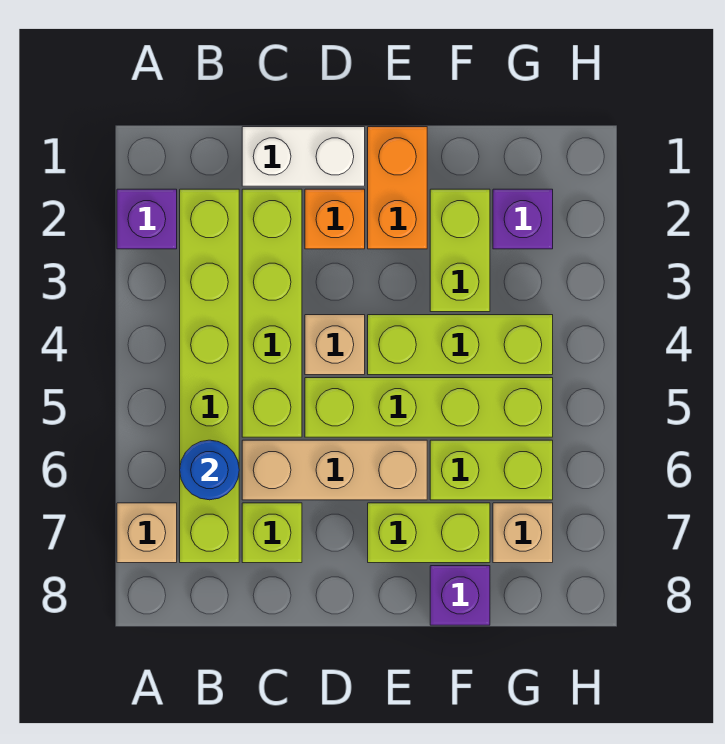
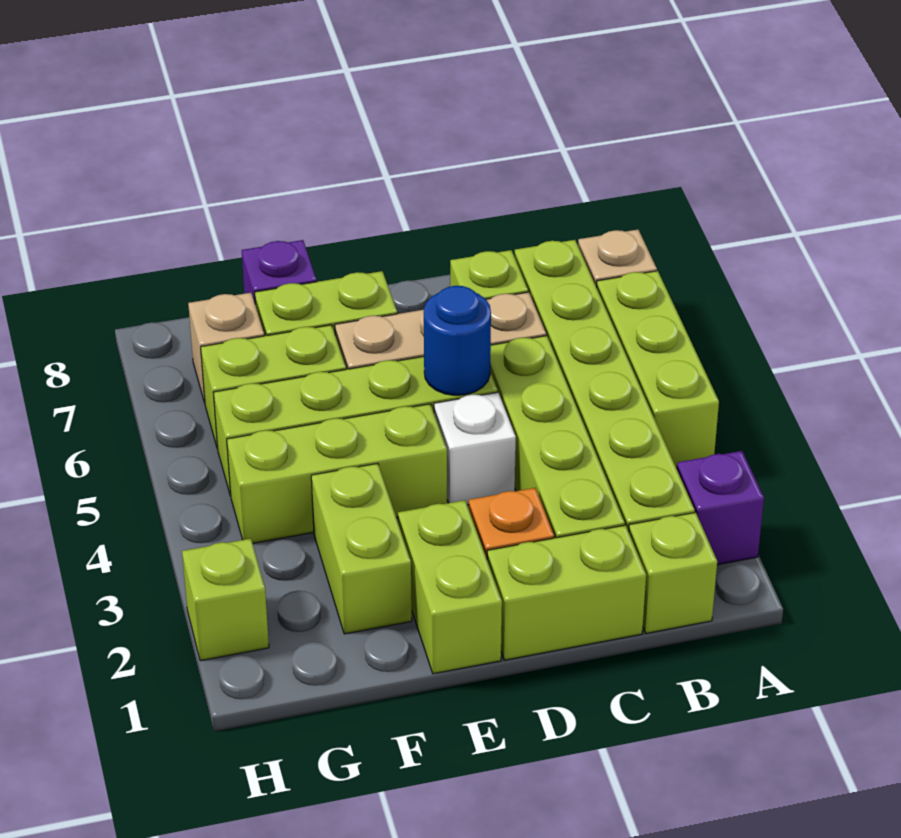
none -> lime brick A4:A6 level 1
none -> lime brick B1 level 1
blue round brick B6 level 2 -> blue round brick D5 level 2
white brick C1:D1 level 1 -> lime brick C1:D1 level 1
tan brick D4 level 1 -> white brick D4 level 1
orange brick E1:E2 level 1 -> lime brick E1:E2 level 1
purple brick G2 level 1 -> none
none -> lime brick H2 level 1

